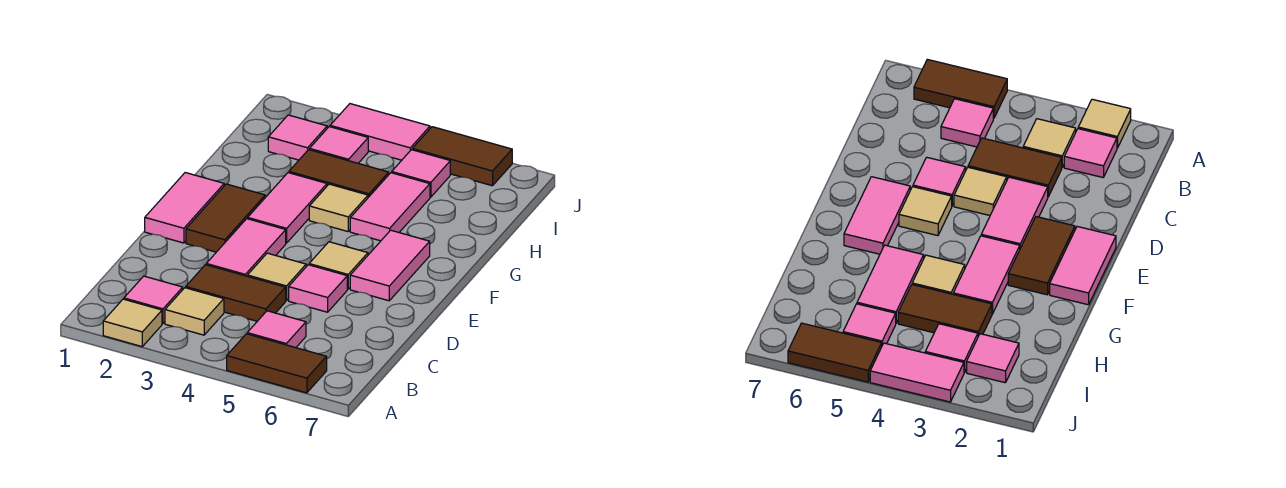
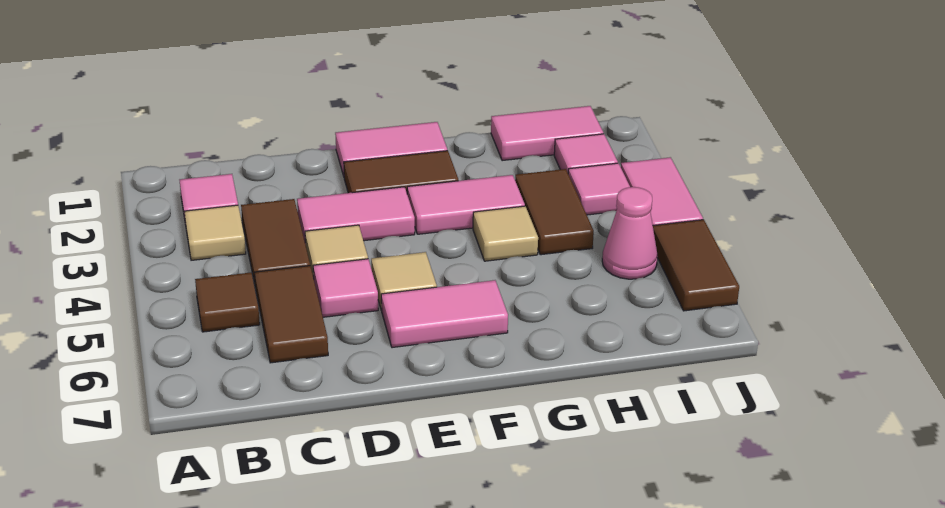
tan tile A2 level 1 -> none
brown tile A5:A6 level 1 -> brown tile C5:C6 level 1
pink tile B5 level 1 -> brown tile B5 level 1
pink tile G5:H5 level 1 -> pink tile H1:I1 level 1
pink tile I5 level 1 -> pink cone I5 level 1

